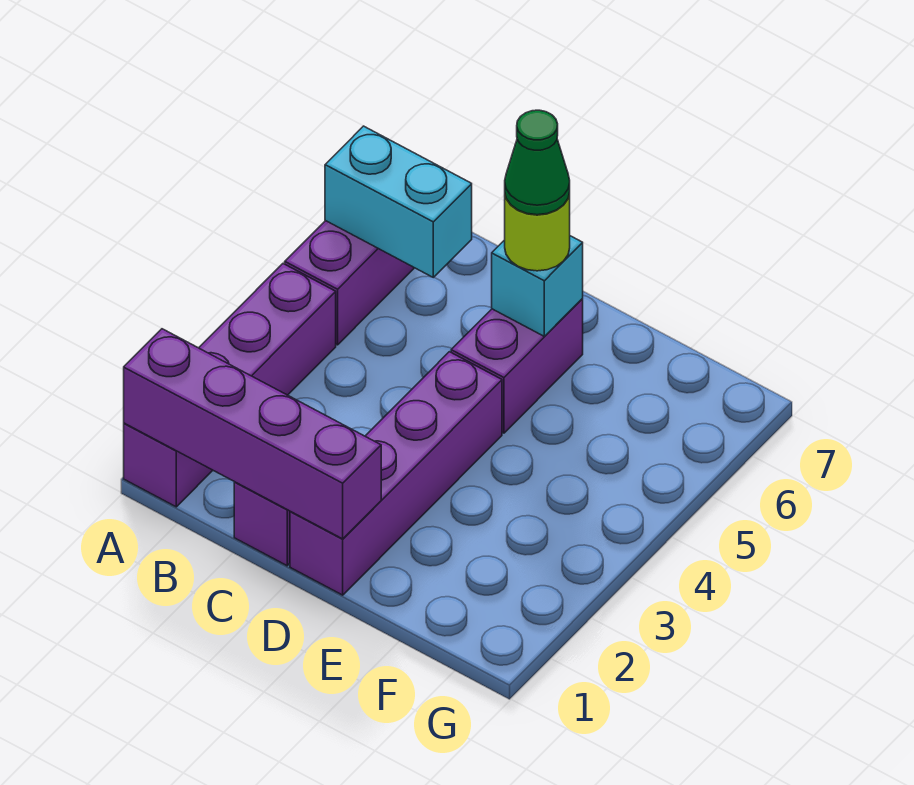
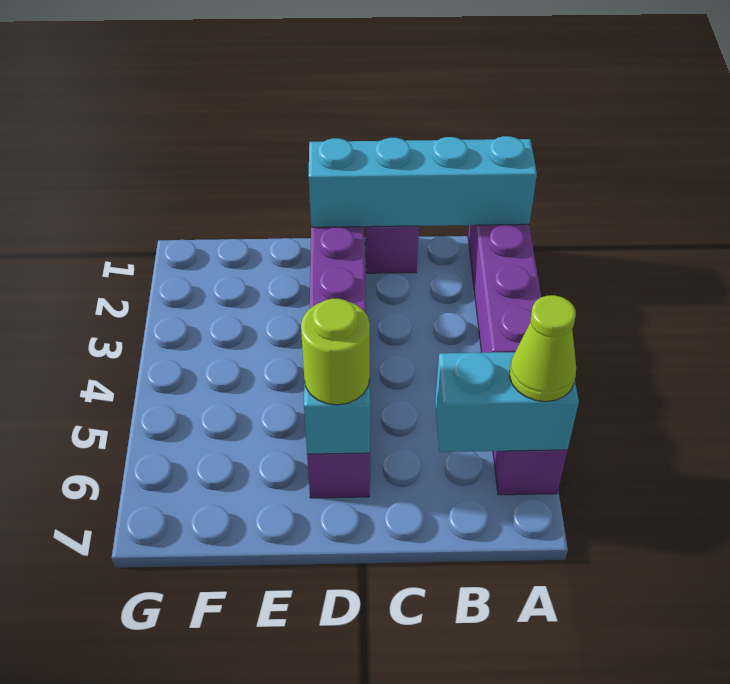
purple brick A1:D1 level 2 -> cyan brick A1:D1 level 2
none -> lime cone A6 level 3
green cone D6 level 4 -> none

